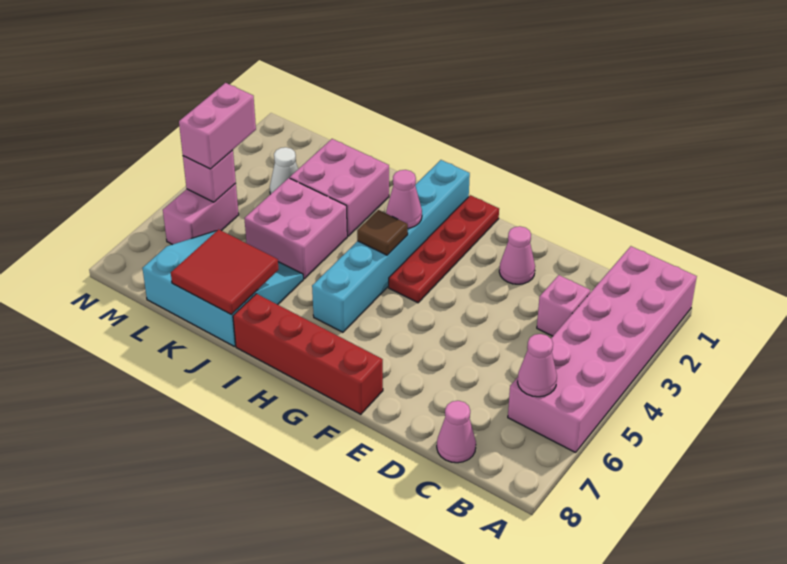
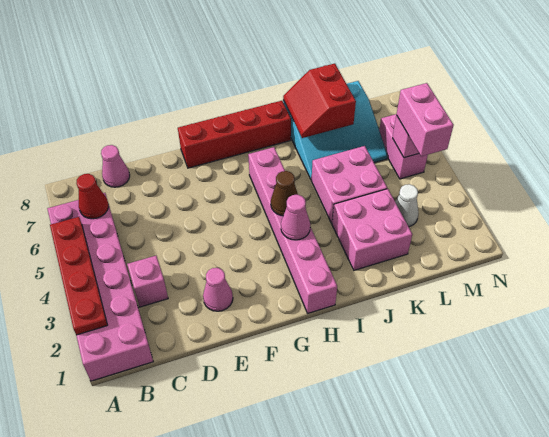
pink cone B6 level 2 -> red cone B6 level 2
red plate G1:G4 level 1 -> red plate A2:A5 level 2
cyan brick H1:H6 level 1 -> pink brick H1:H6 level 1
brown tile H4 level 2 -> brown cone H4 level 2
red tile J7:K8 level 2 -> red slope J7:K8 level 2 top K

